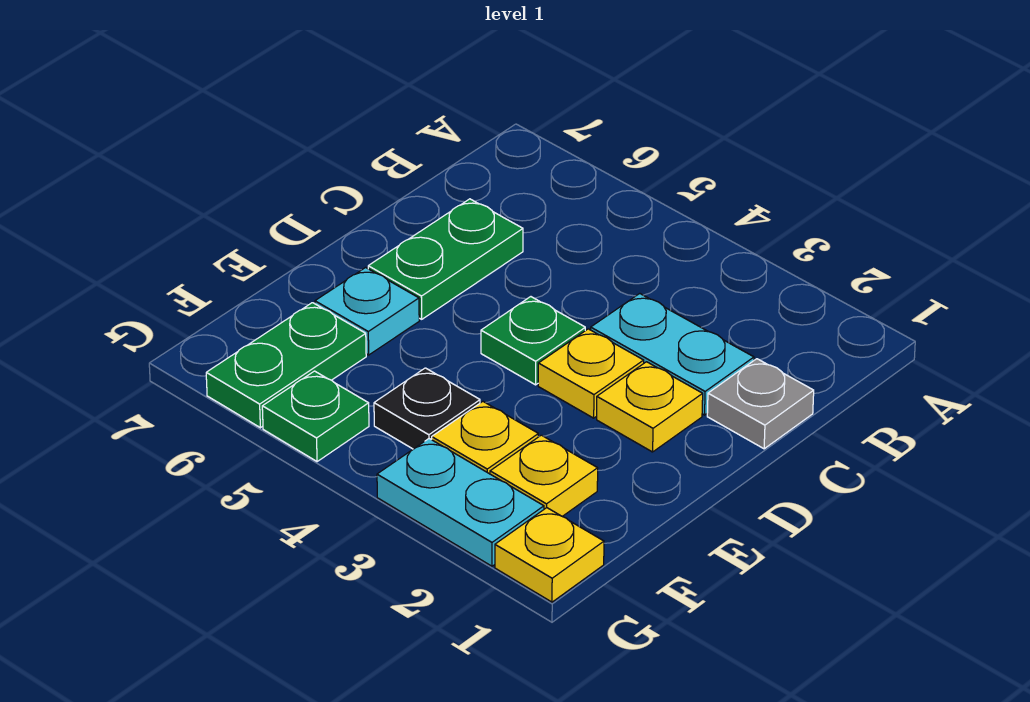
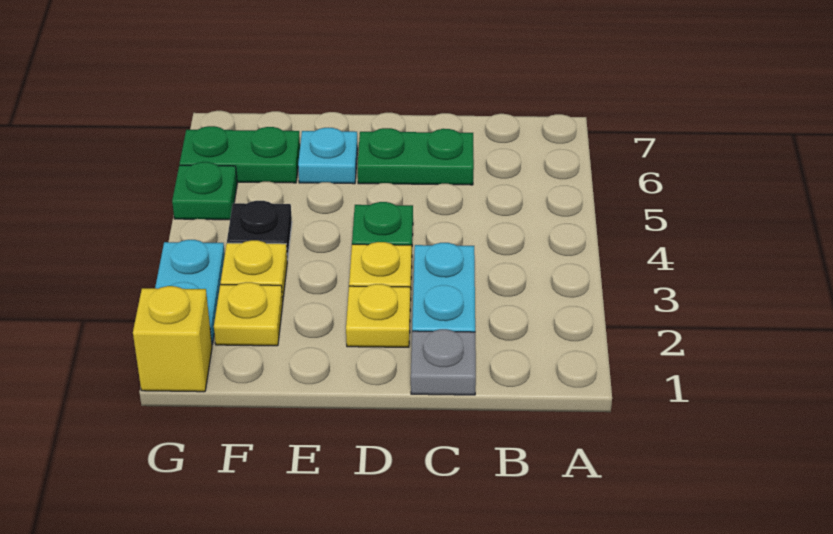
yellow plate G1 level 1 -> yellow brick G1 level 1

